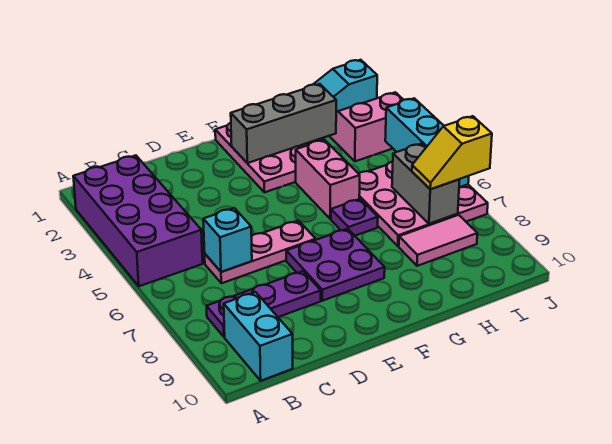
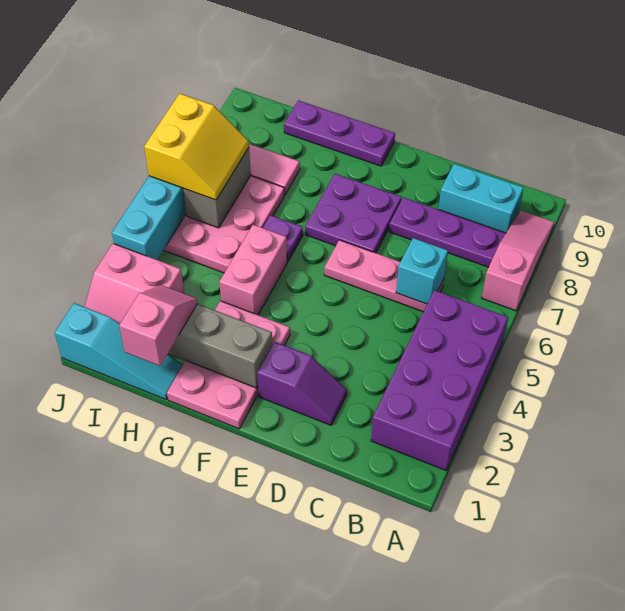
none -> pink slope A7:A9 level 1 top 7
cyan brick B9:B10 level 1 -> cyan brick B9:C9 level 1
none -> purple slope D2:E2 level 1 top E
none -> purple plate F10:H10 level 1
none -> pink slope H1:H2 level 3 top 1
yellow slope I7:J7 level 3 top J -> yellow slope I6:J7 level 3 top J

